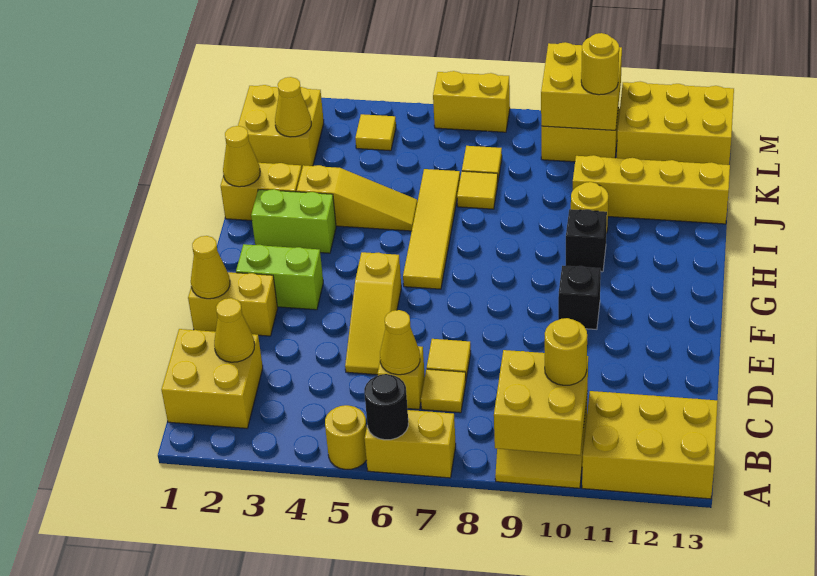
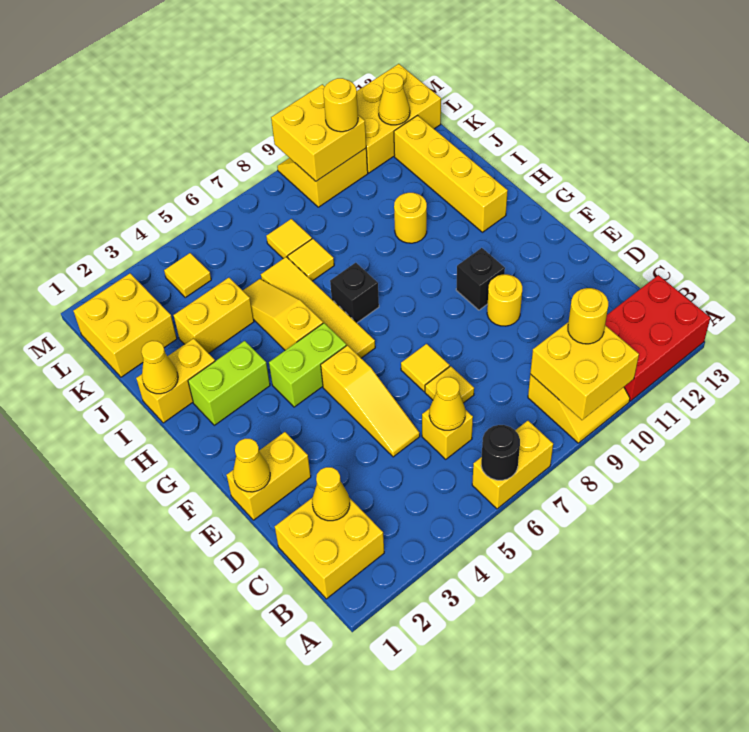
yellow round brick A5 level 1 -> yellow round brick E10 level 1
yellow brick A11:B13 level 1 -> red brick A11:B13 level 1
yellow tile C7 level 1 -> yellow tile E7 level 1
lime brick F2:F3 level 1 -> lime brick G4:G5 level 1
black brick H10 level 1 -> black brick H7 level 1
yellow slope I3:I5 level 1 top 3 -> yellow slope H5:J5 level 1 top H
yellow brick J10:J13 level 1 -> yellow brick H12:K12 level 1
yellow cone K2 level 2 -> yellow cone L12 level 2
yellow brick M6:M7 level 1 -> yellow brick J3:J4 level 1

